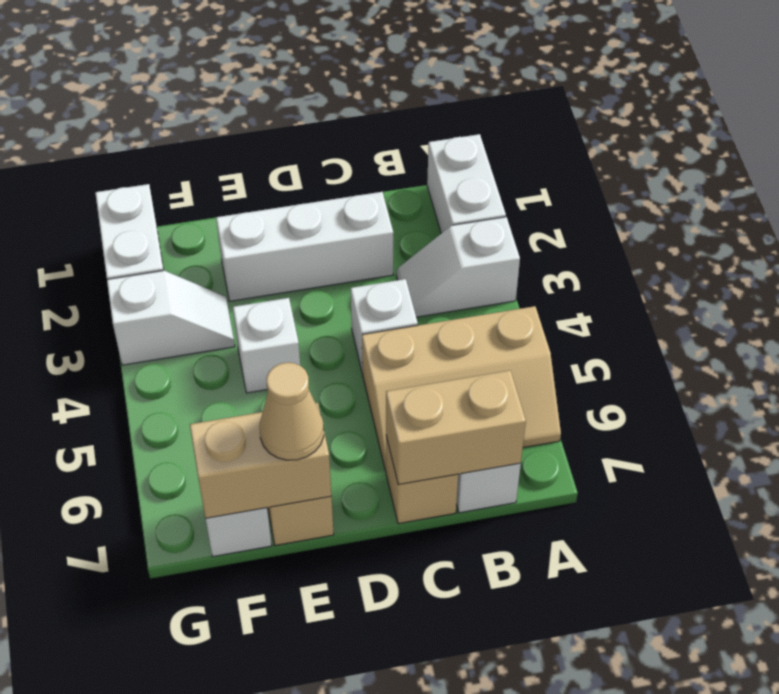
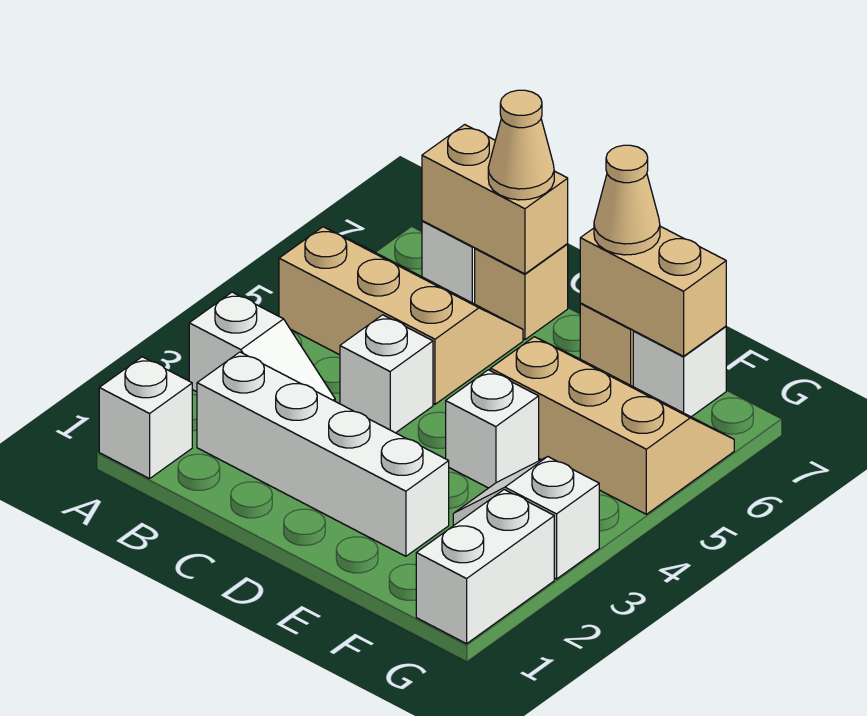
white brick A1:A2 level 1 -> white brick A1 level 1
white brick C2:E2 level 1 -> white brick B2:E2 level 1
none -> tan cone C7 level 3
none -> tan slope E5:G6 level 1 top 5

